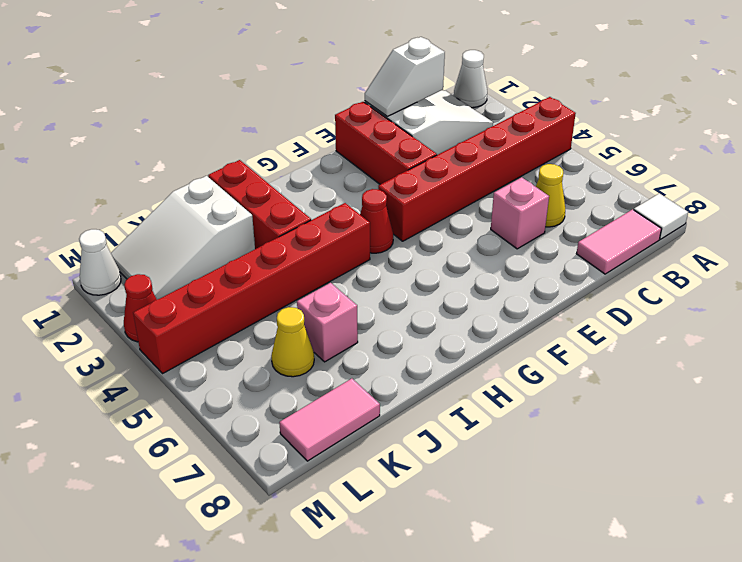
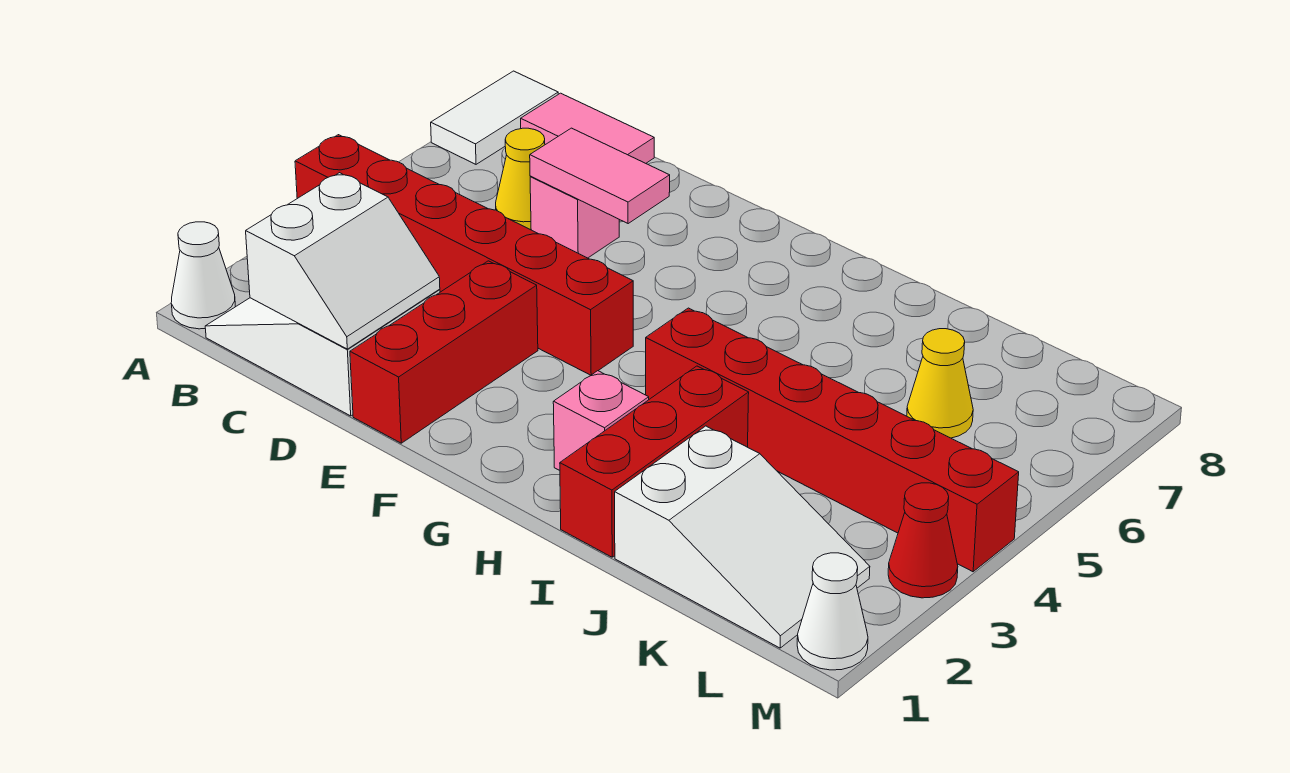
white tile A8 level 1 -> white tile A7:A8 level 1
white slope C1:D1 level 2 top C -> white slope C1:D2 level 2 top C
red cone G4 level 1 -> none
pink brick J6 level 1 -> pink brick H2 level 1
pink tile K8:L8 level 1 -> pink tile D6:E6 level 2

